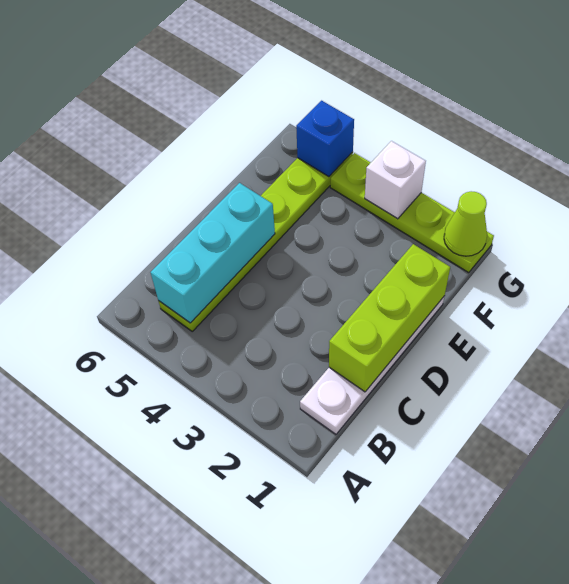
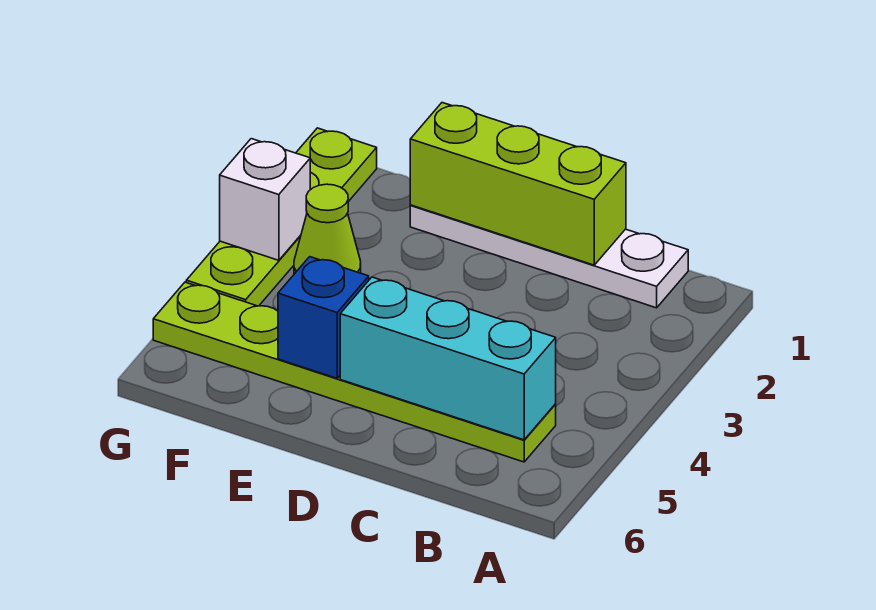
lime cone G1 level 2 -> lime cone F3 level 1
blue brick G5 level 2 -> blue brick E5 level 2

